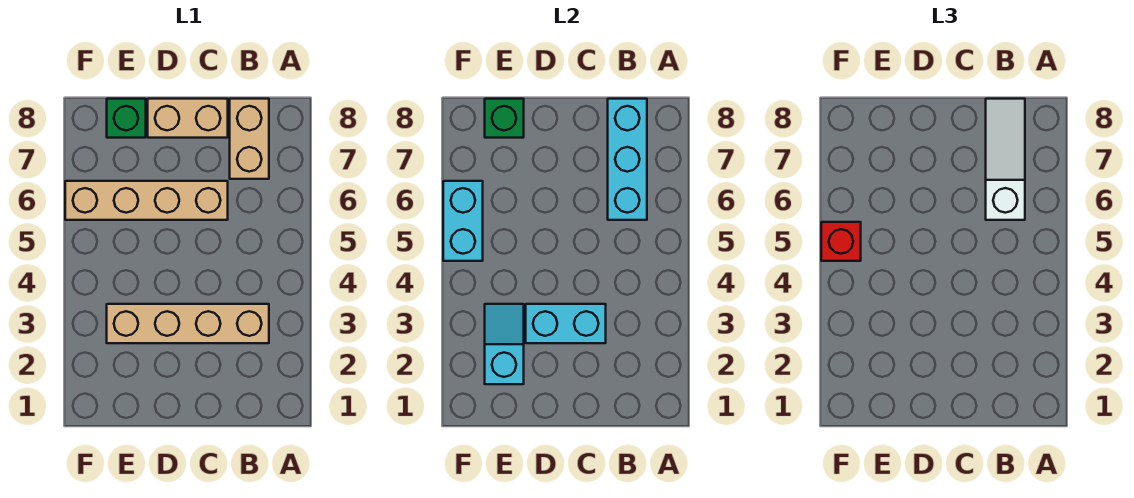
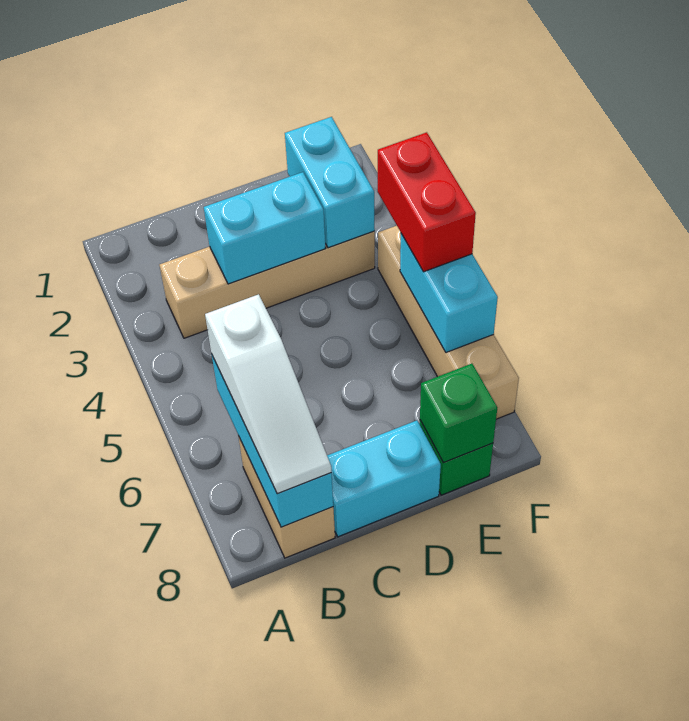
tan brick C6:F6 level 1 -> tan brick F4:F7 level 1
tan brick C8:D8 level 1 -> cyan brick C8:D8 level 1
cyan slope E2:E3 level 2 top 2 -> cyan brick E2:E3 level 2
red brick F5 level 3 -> red brick F4:F5 level 3

